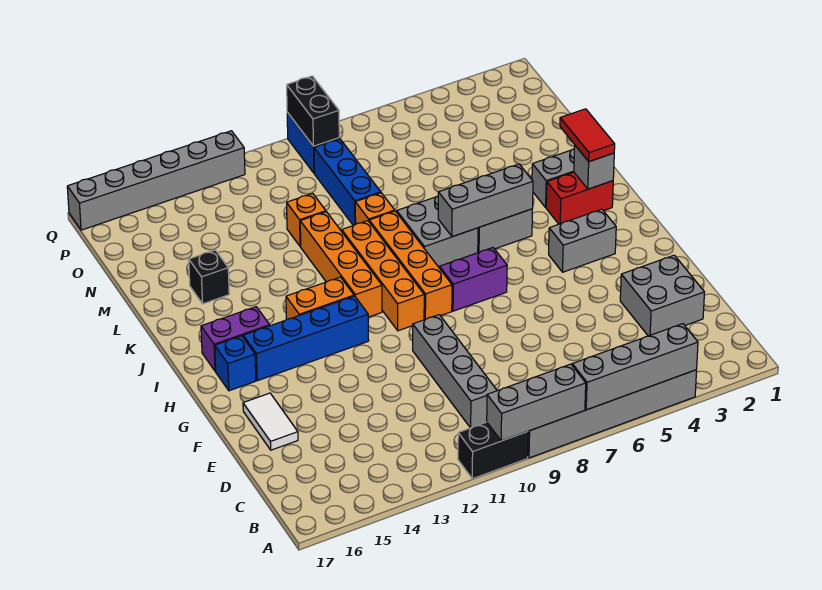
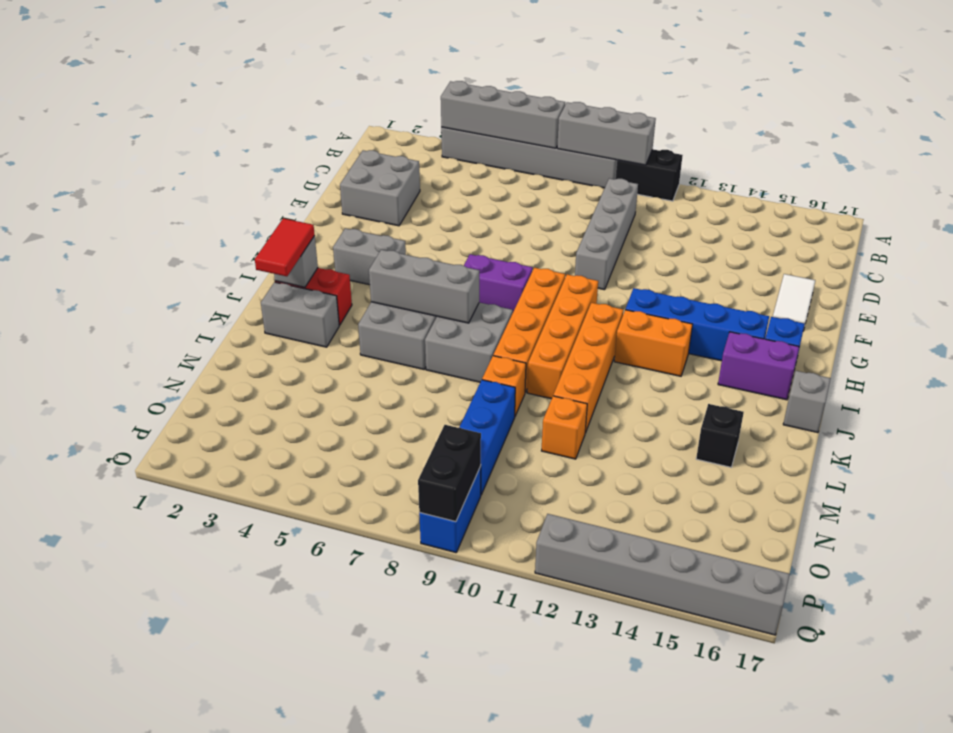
none -> grey brick J17 level 1

